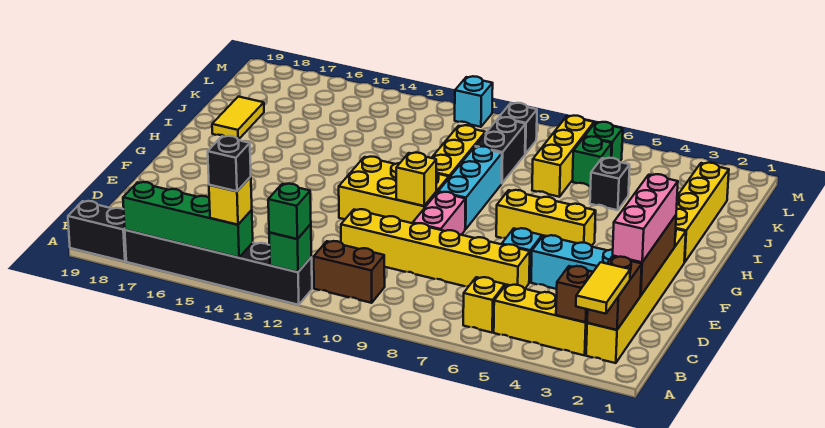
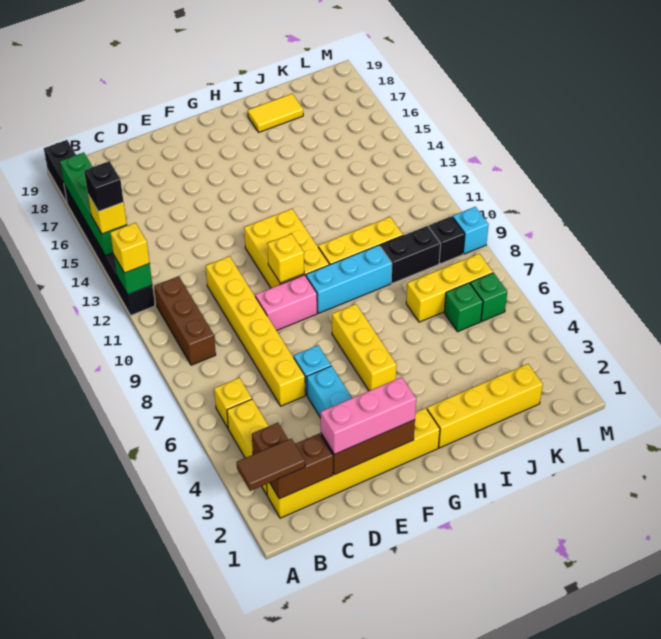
yellow tile A2:B2 level 3 -> brown tile A2:B2 level 3
green brick A12 level 3 -> yellow brick A12 level 3
brown brick B10:B11 level 1 -> brown brick B9:B11 level 1
black brick J5 level 1 -> none
cyan brick M11 level 1 -> cyan brick M9 level 1

